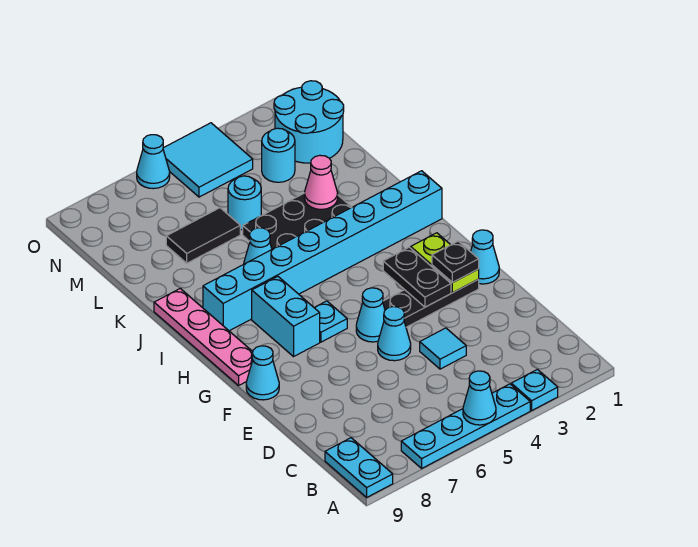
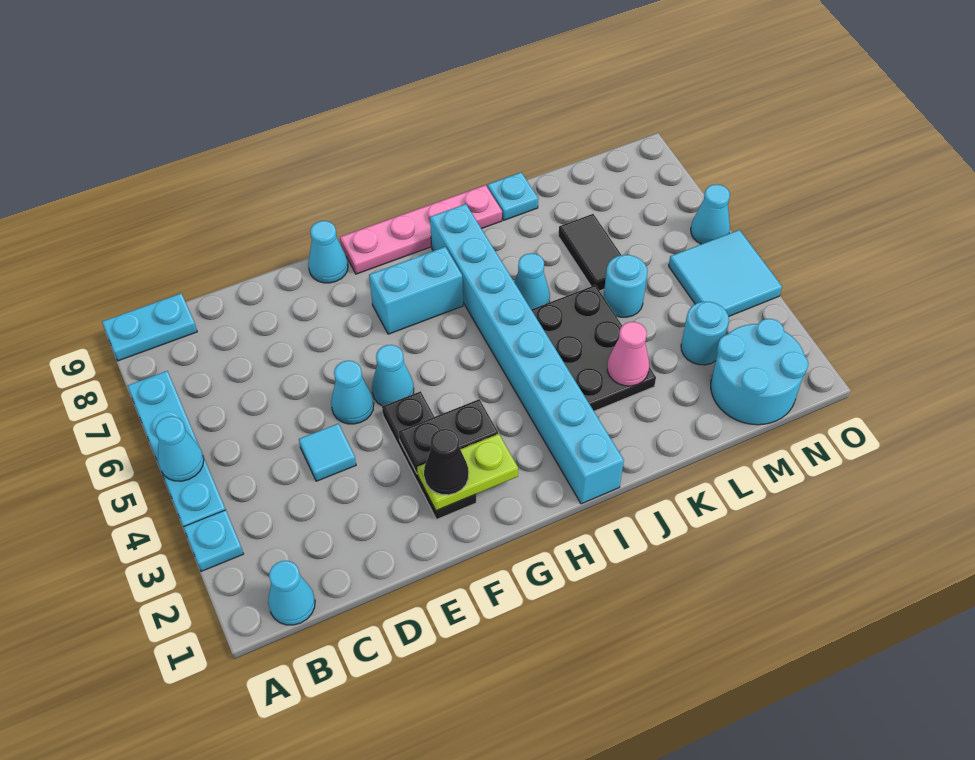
cyan cone F1 level 1 -> cyan cone B1 level 1
black plate F2 level 3 -> black cone F2 level 3
cyan plate G6 level 1 -> cyan plate K9 level 1

